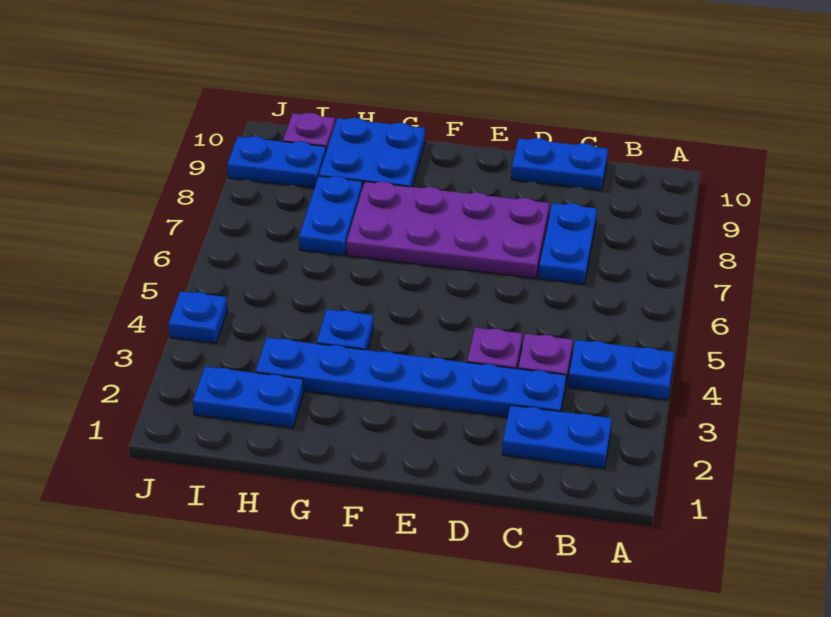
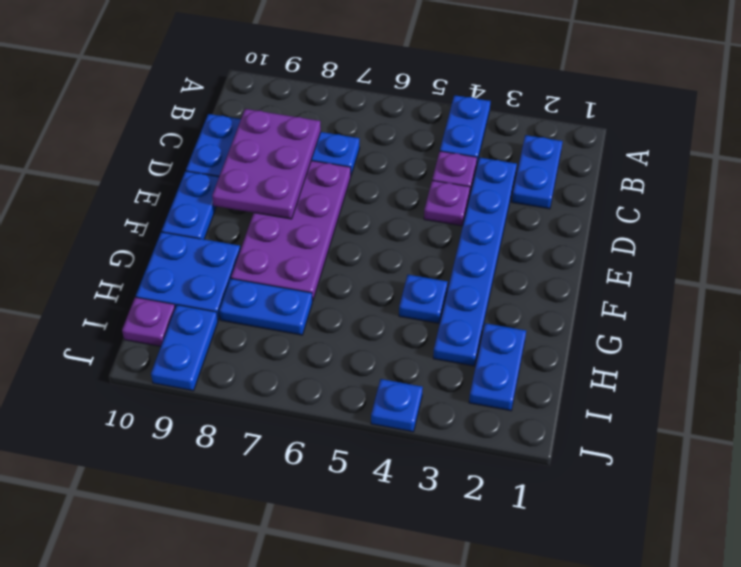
none -> purple plate C8:E9 level 2
none -> blue plate E10:F10 level 1

